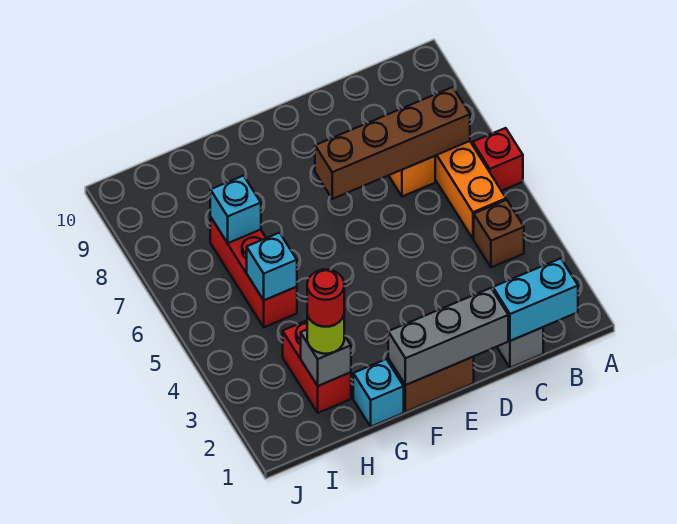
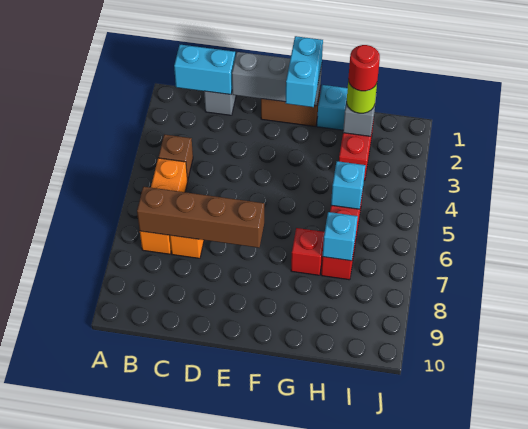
red brick A6 level 1 -> red brick G7 level 1
none -> cyan brick F1:F2 level 3

